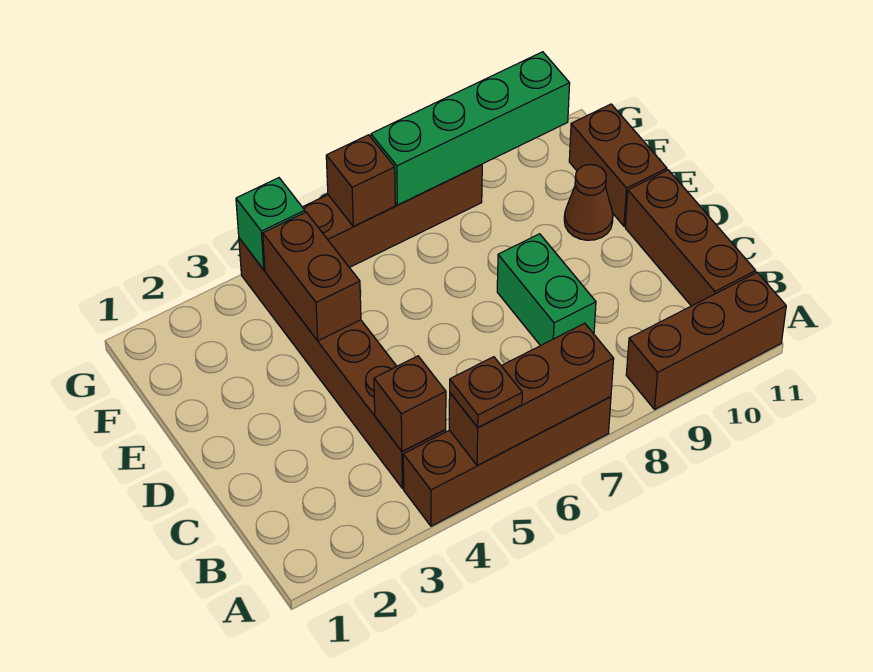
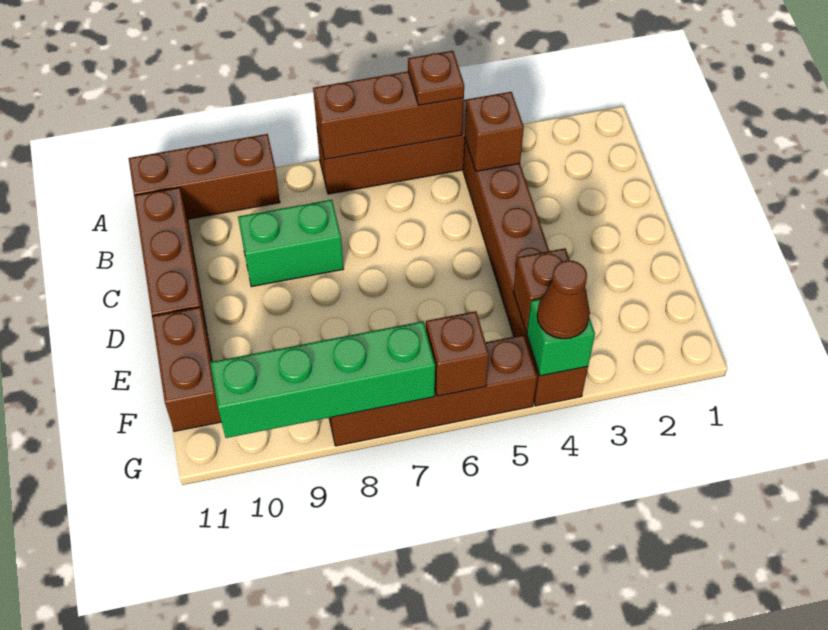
green brick C8:D8 level 1 -> green brick C8:C9 level 1
brown brick E4:F4 level 2 -> brown brick F4 level 2
brown cone E10 level 1 -> brown cone G4 level 3

